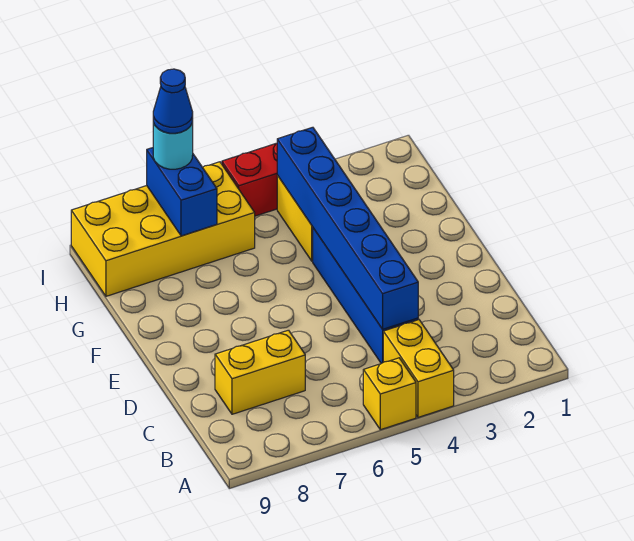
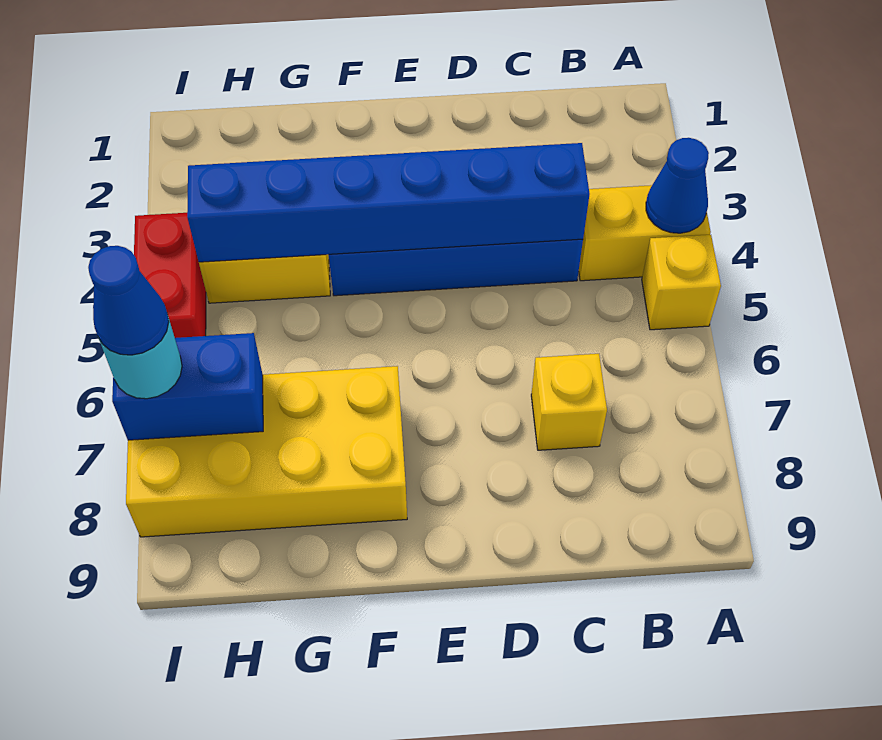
none -> blue cone A4 level 2
yellow brick C7:C8 level 1 -> yellow brick C7 level 1
yellow brick H6:I9 level 1 -> yellow brick F7:I8 level 1

